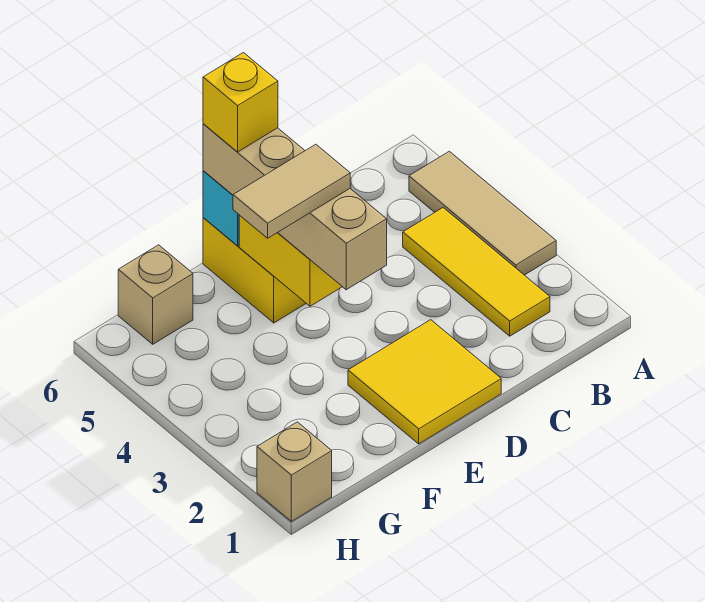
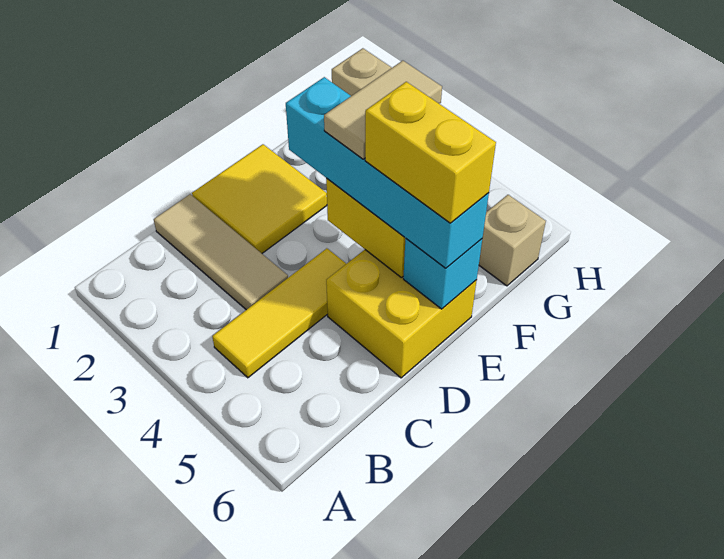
tan tile A3:A5 level 1 -> tan tile C1:C3 level 1
yellow tile B2:B4 level 1 -> yellow tile B4:D4 level 1
tan brick E3:E6 level 3 -> cyan brick E3:E6 level 3
yellow brick E6 level 4 -> yellow brick E5:E6 level 4

